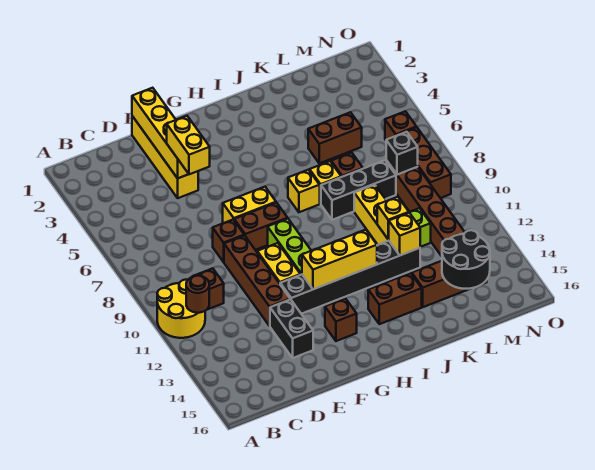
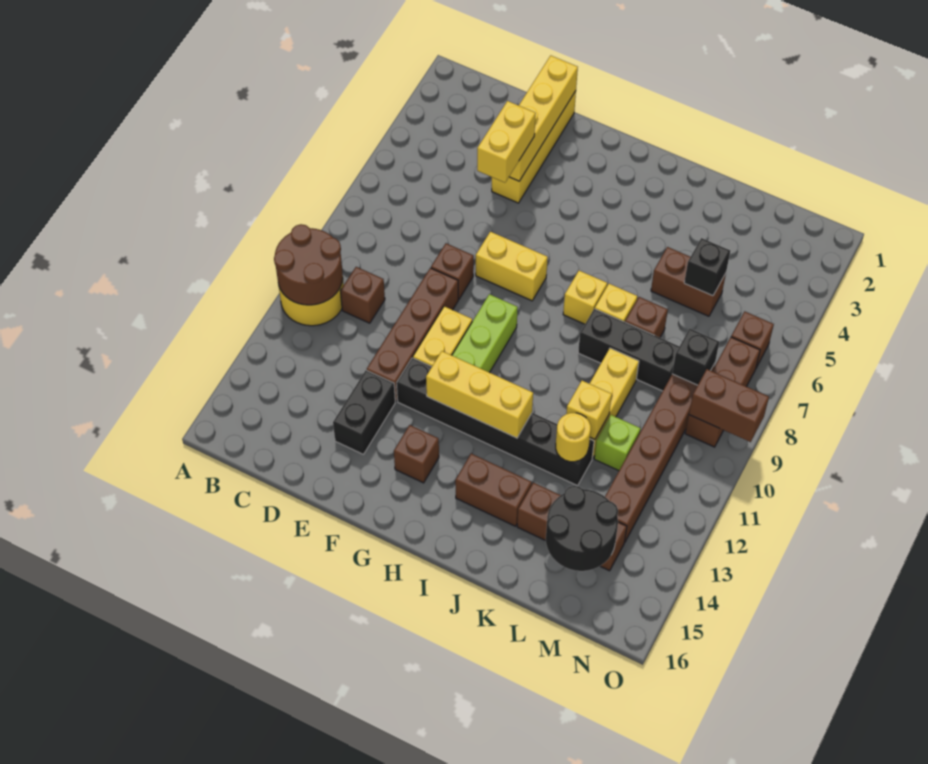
brown round brick B11 level 2 -> brown round brick A10:B11 level 2
brown brick F8:G8 level 1 -> brown brick N9:O9 level 2
yellow brick K12 level 2 -> yellow round brick K12 level 2
none -> black brick L5 level 2

